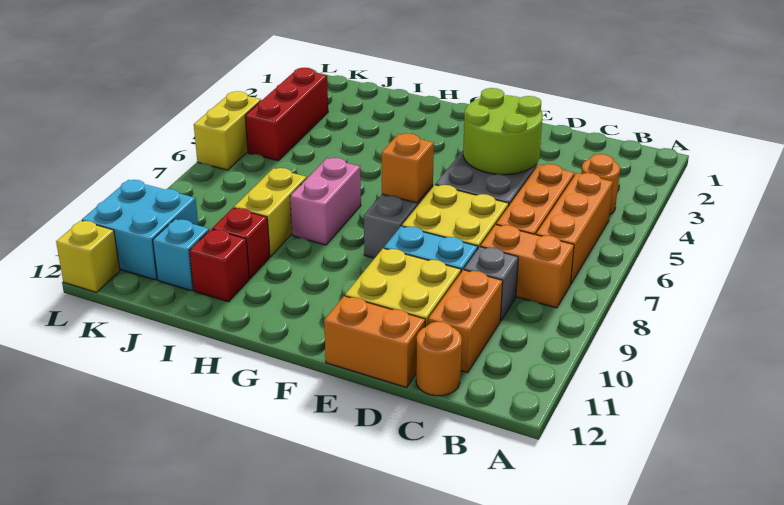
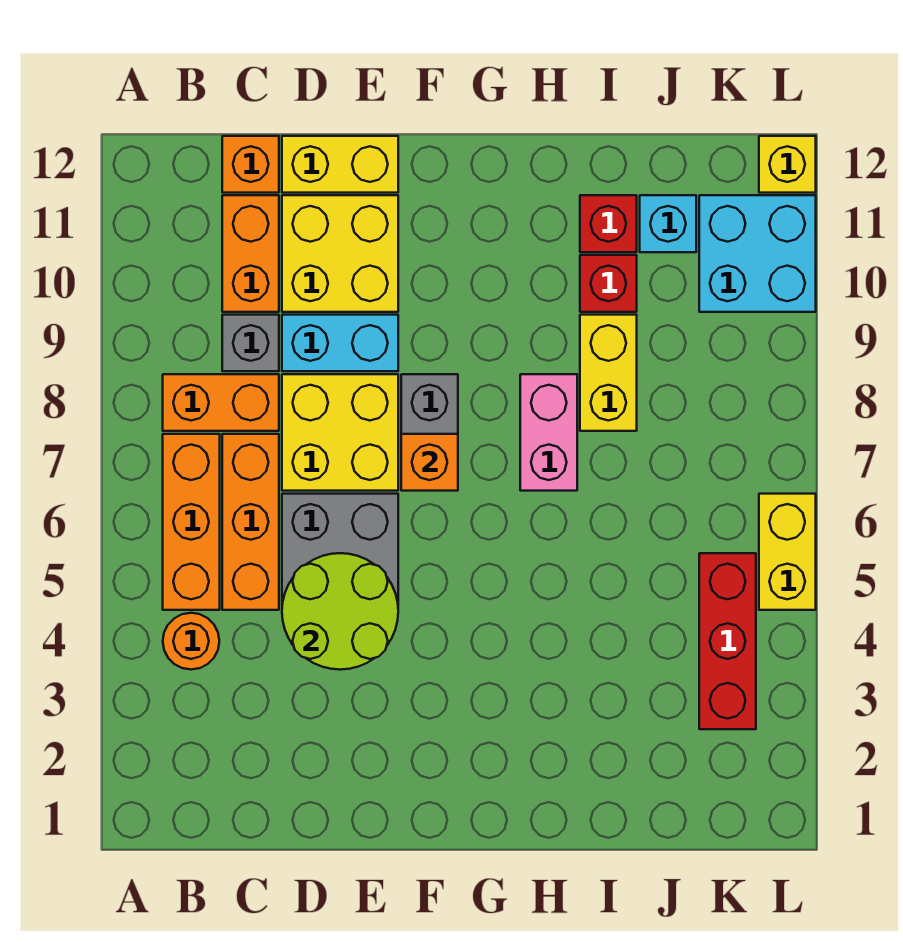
orange round brick C12 level 1 -> orange brick C12 level 1
orange brick D12:E12 level 1 -> yellow brick D12:E12 level 1

